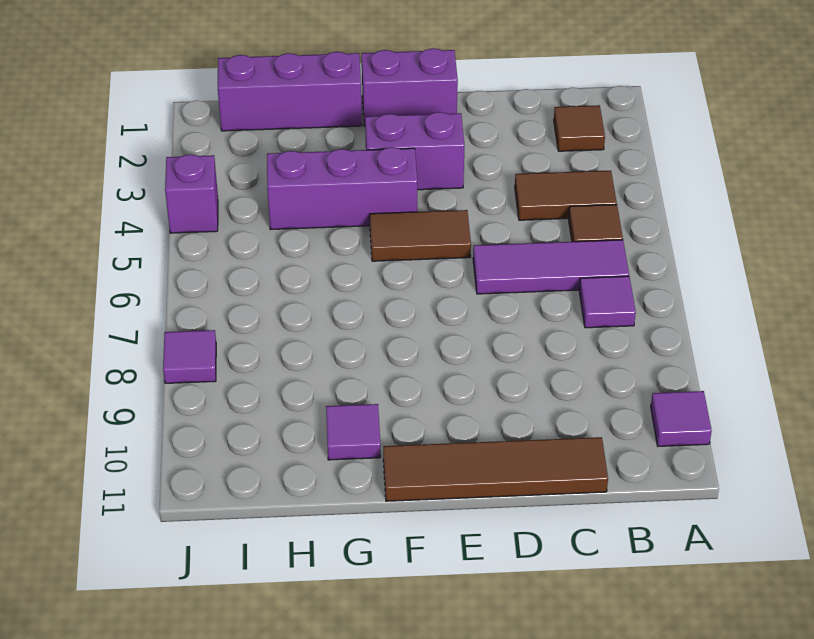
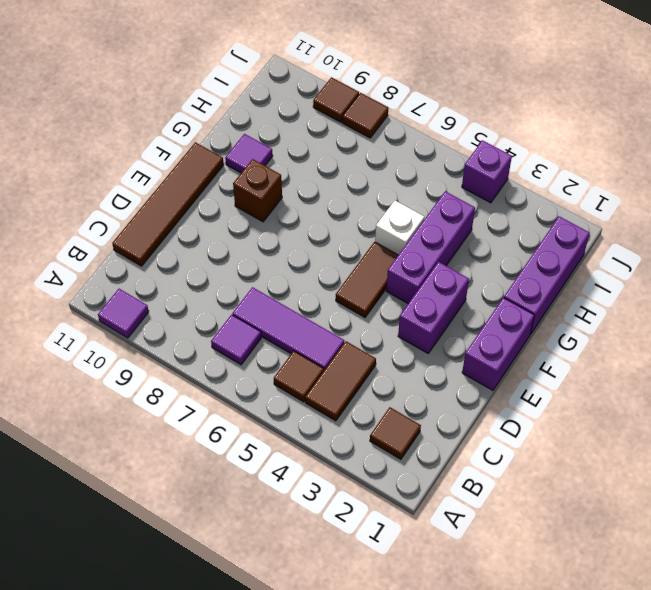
purple tile B6:D6 level 1 -> purple tile C5:C7 level 1
none -> brown brick F9 level 1
none -> white brick G5 level 1
purple tile J8 level 1 -> brown tile J8 level 1
none -> brown tile J9 level 1

